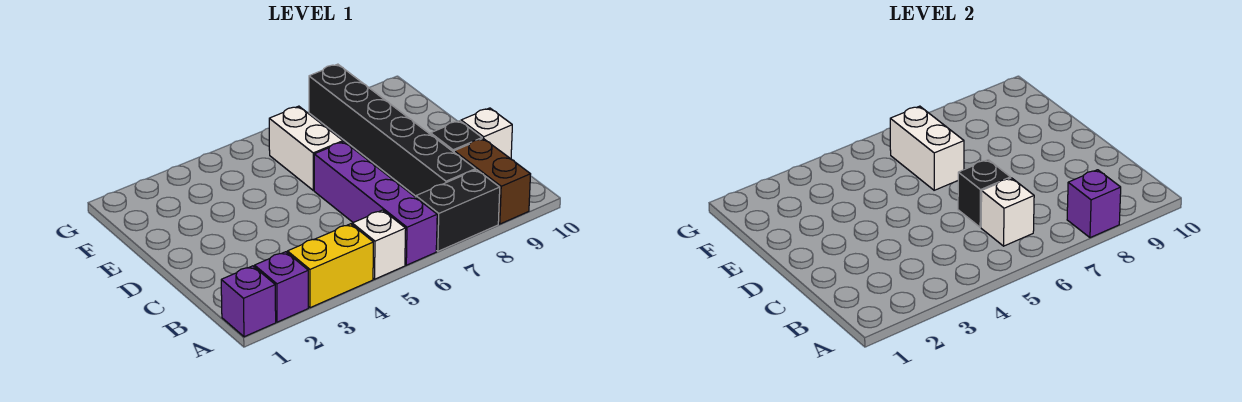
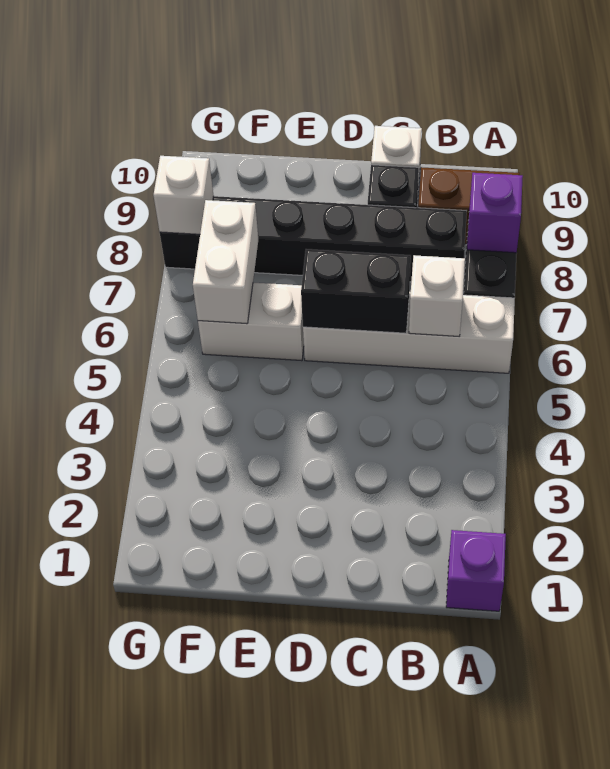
purple brick A2 level 1 -> none
yellow brick A3:A4 level 1 -> none
white brick A5 level 1 -> white brick G8 level 2
purple brick A6:D6 level 1 -> white brick A6:D6 level 1
black brick C6 level 2 -> black brick C6:D6 level 2
white brick E6:F6 level 2 -> white brick F6:F7 level 2

